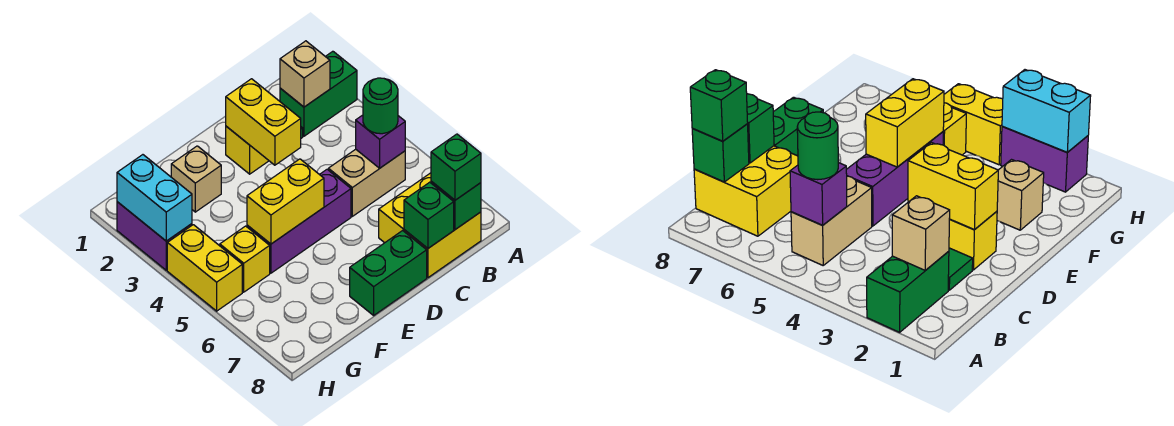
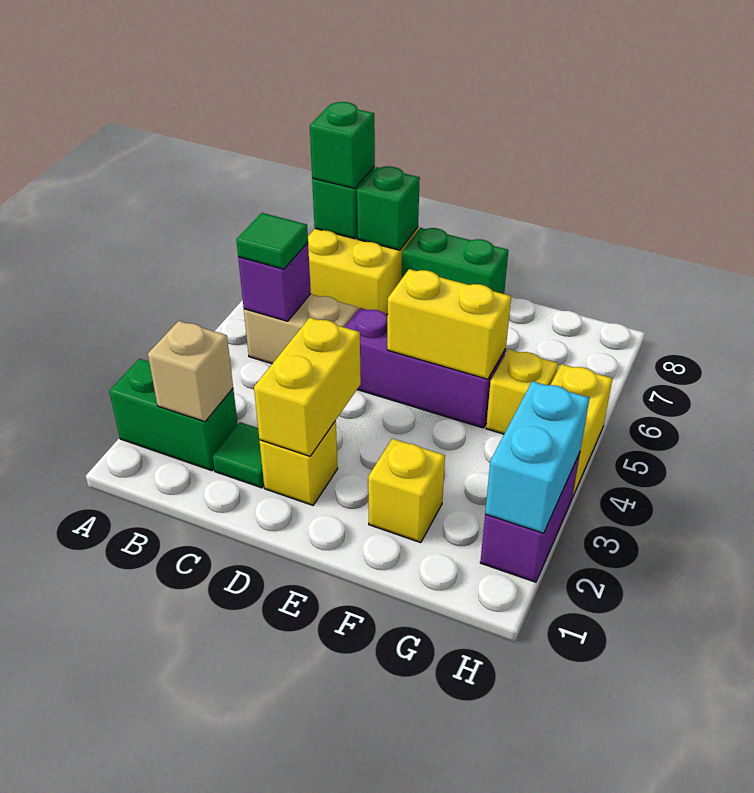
green round brick B5 level 3 -> green tile B5 level 3
tan brick F2 level 1 -> yellow brick F2 level 1

